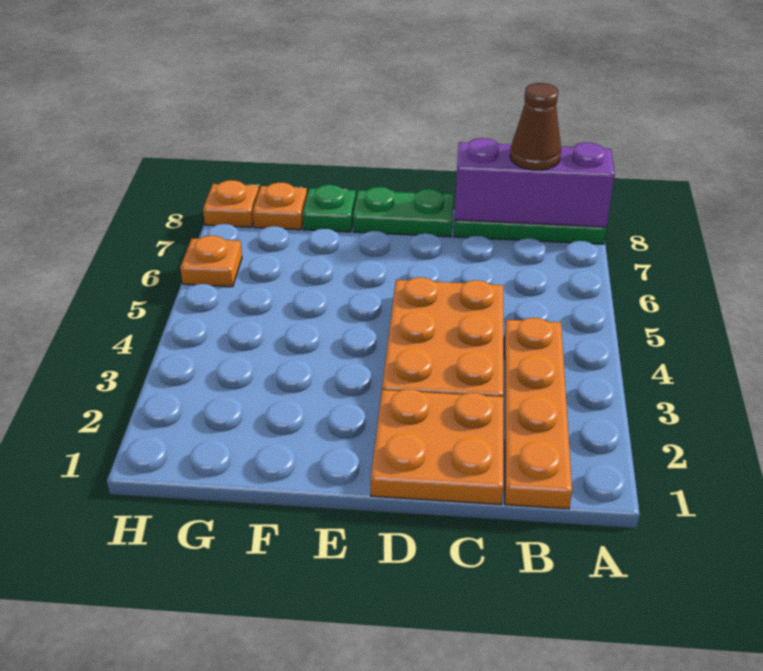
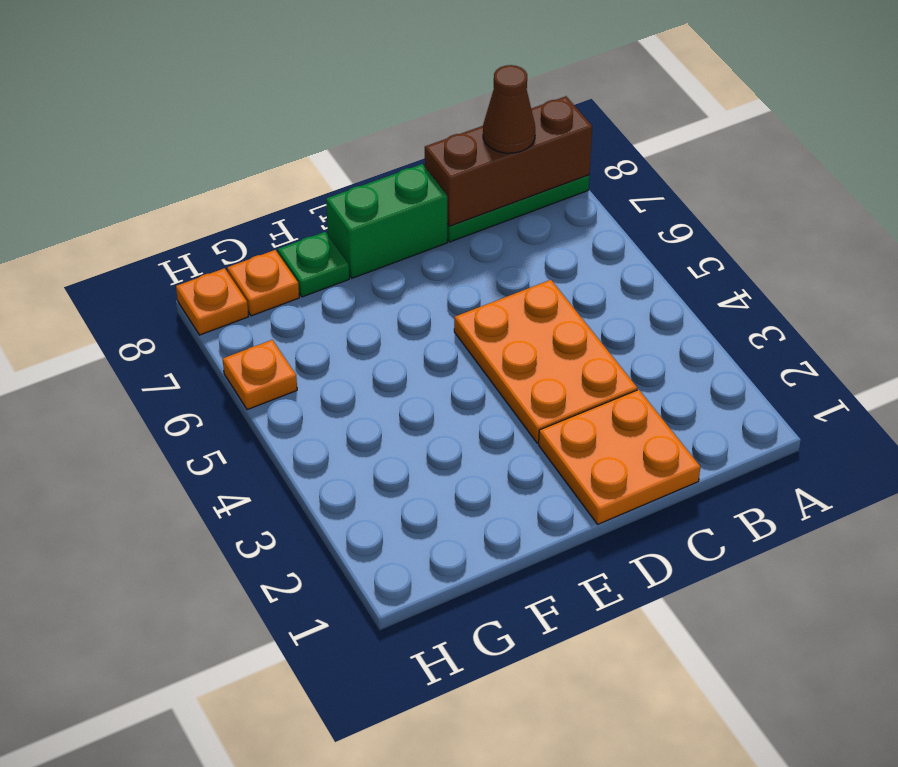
purple brick A8:C8 level 2 -> brown brick A8:C8 level 2
orange plate B1:B4 level 1 -> none
green plate D8:E8 level 1 -> green brick D8:E8 level 1

